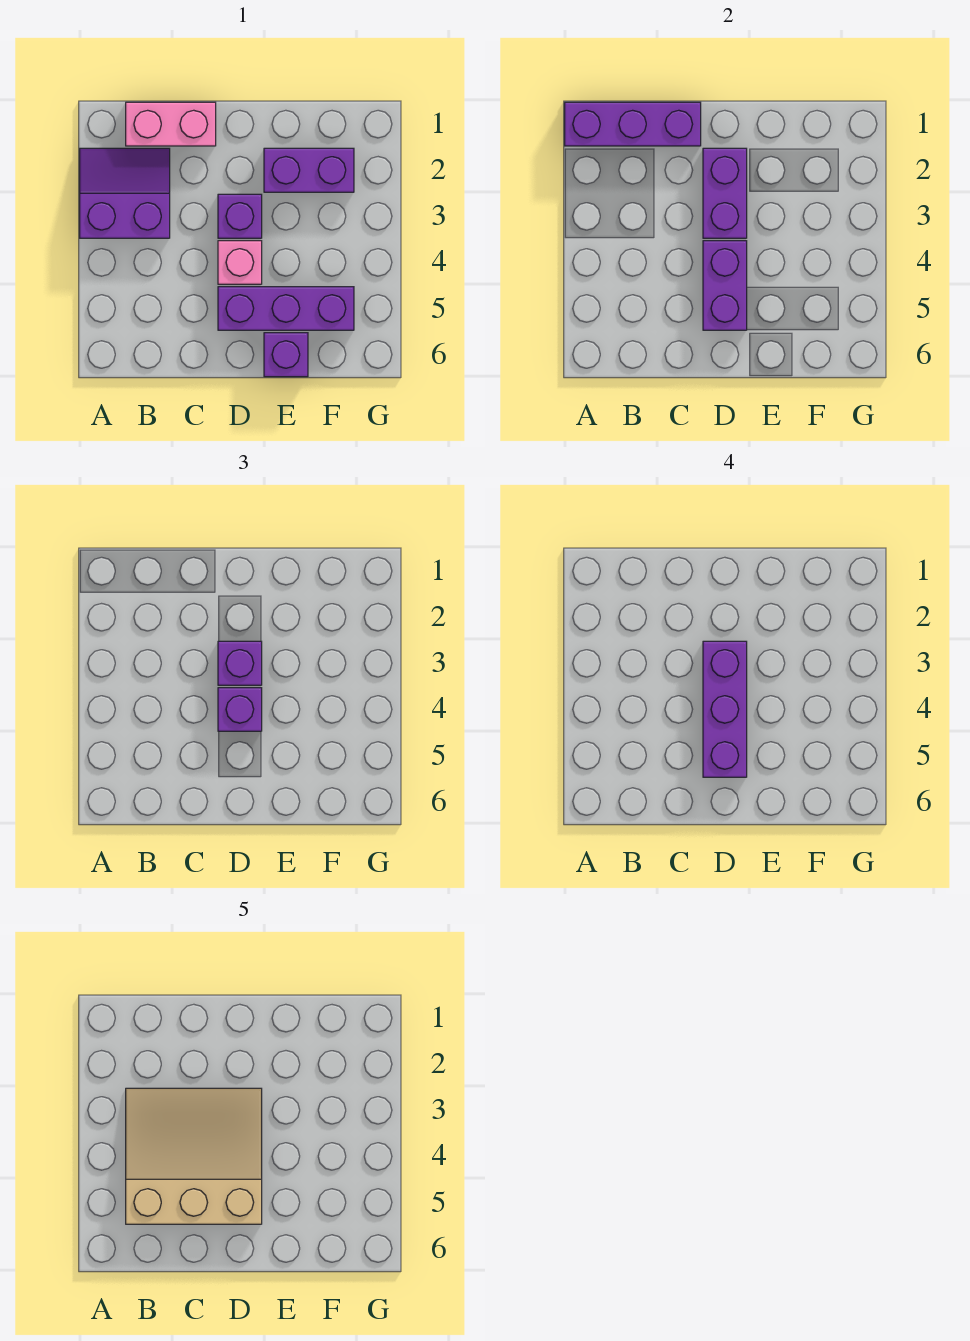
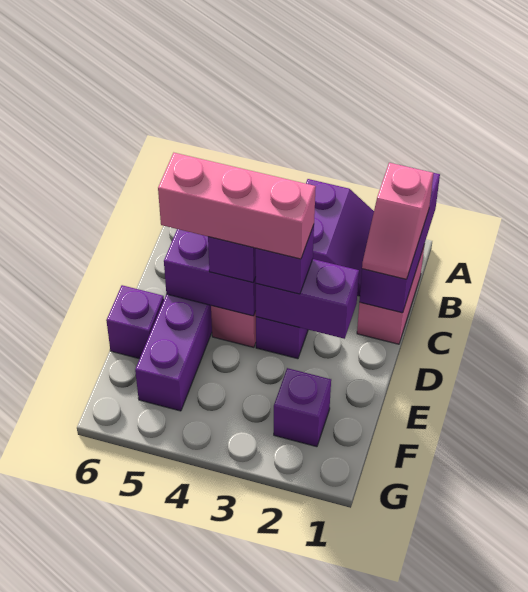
none -> pink slope B1:C1 level 3 top B
tan slope B3:D5 level 5 top 5 -> none
purple brick D3:D5 level 4 -> pink brick D3:D5 level 4
purple brick E2:F2 level 1 -> purple brick F2 level 1

